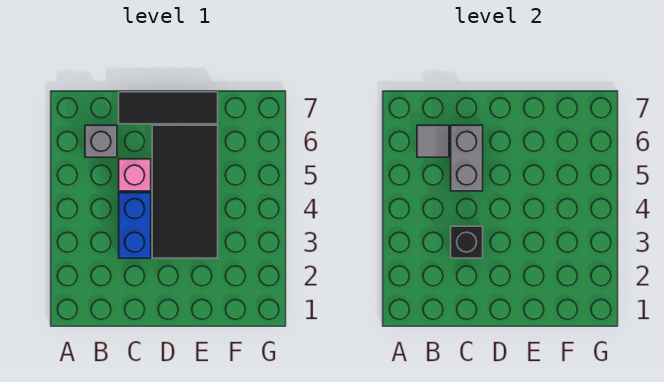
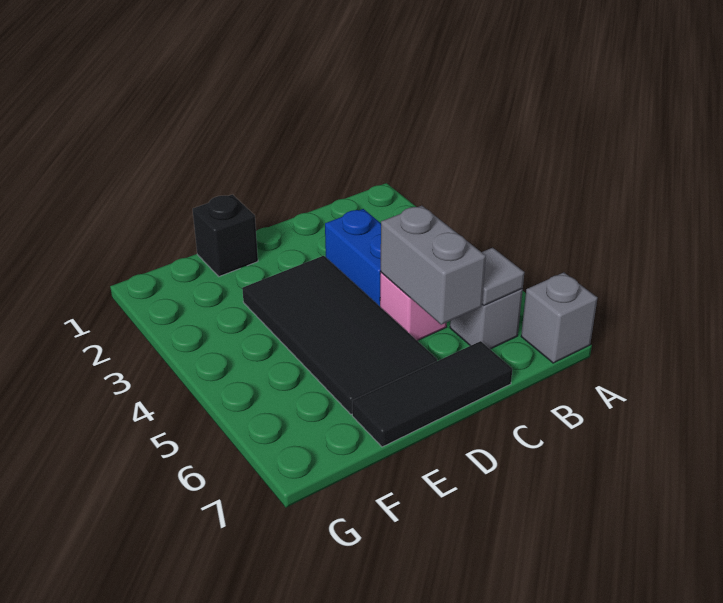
none -> grey brick A7 level 1
black brick C3 level 2 -> black brick E1 level 1

